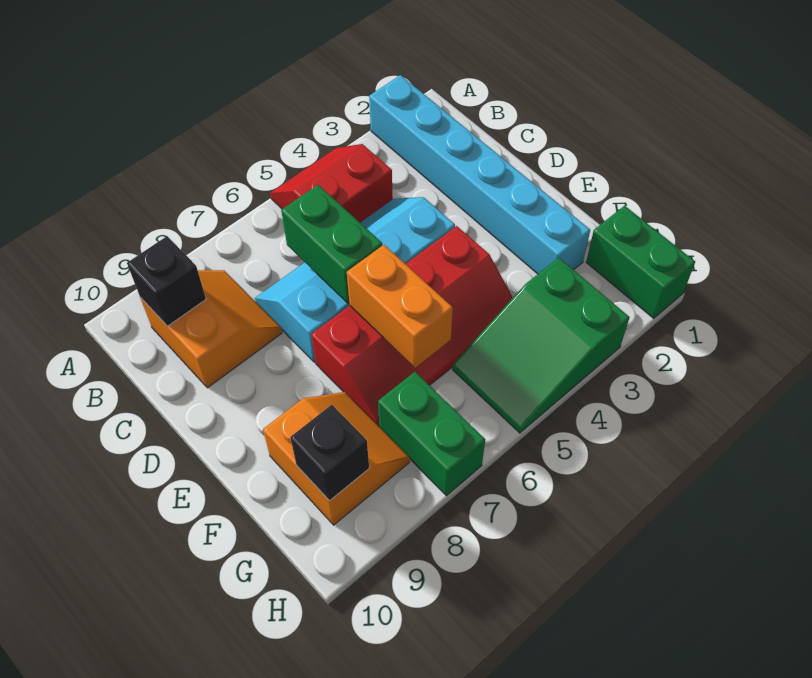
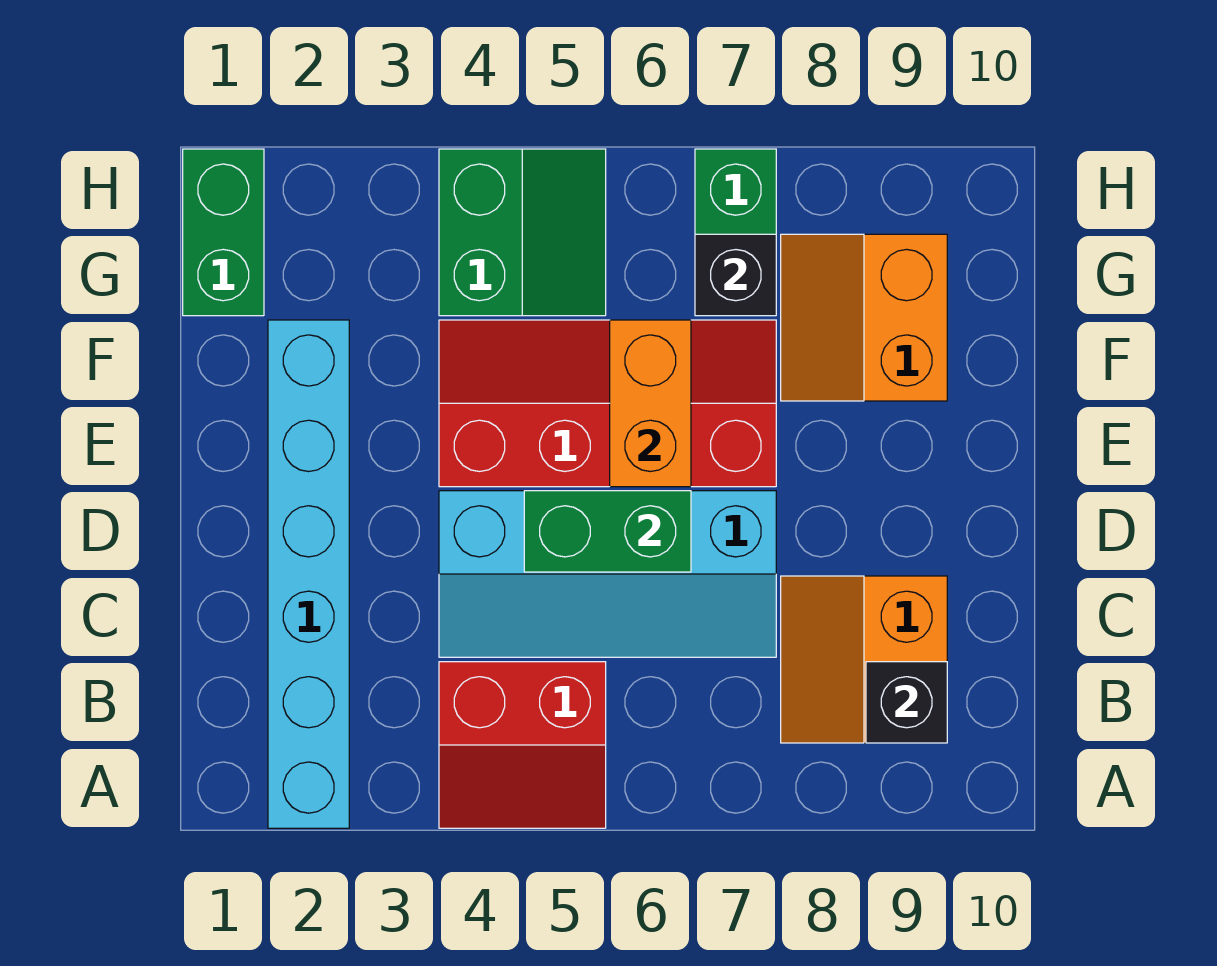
green brick C6:D6 level 2 -> green brick D5:D6 level 2
green slope G3:H5 level 1 top 3 -> green slope G4:H5 level 1 top 4
black brick G9 level 2 -> black brick G7 level 2

